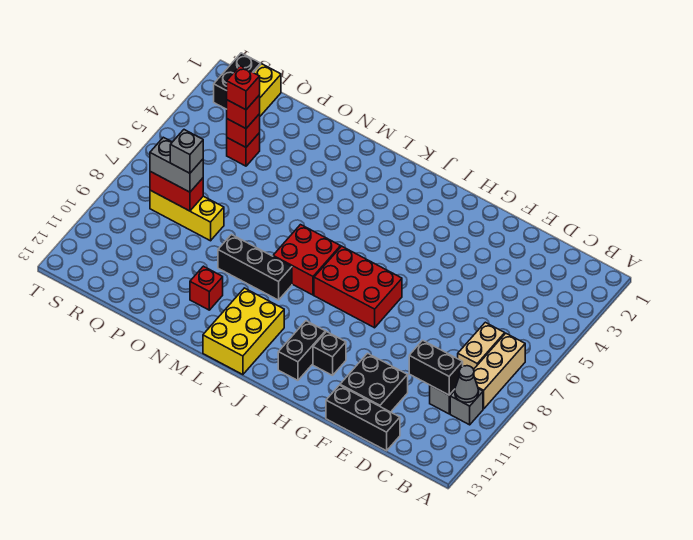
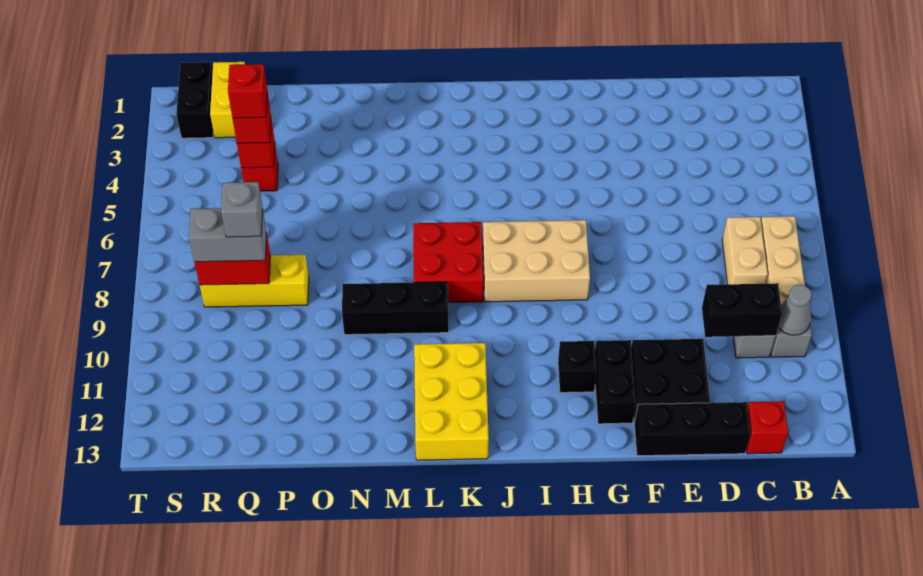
red brick H7:J8 level 1 -> tan brick H7:J8 level 1
black brick I11:I12 level 1 -> black brick G11:G12 level 1
red brick N11 level 1 -> red brick C13 level 1

